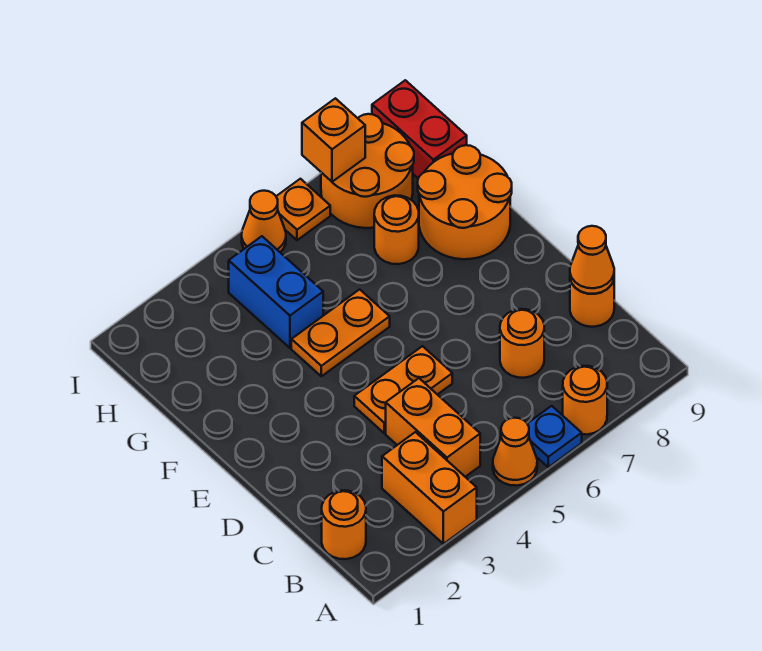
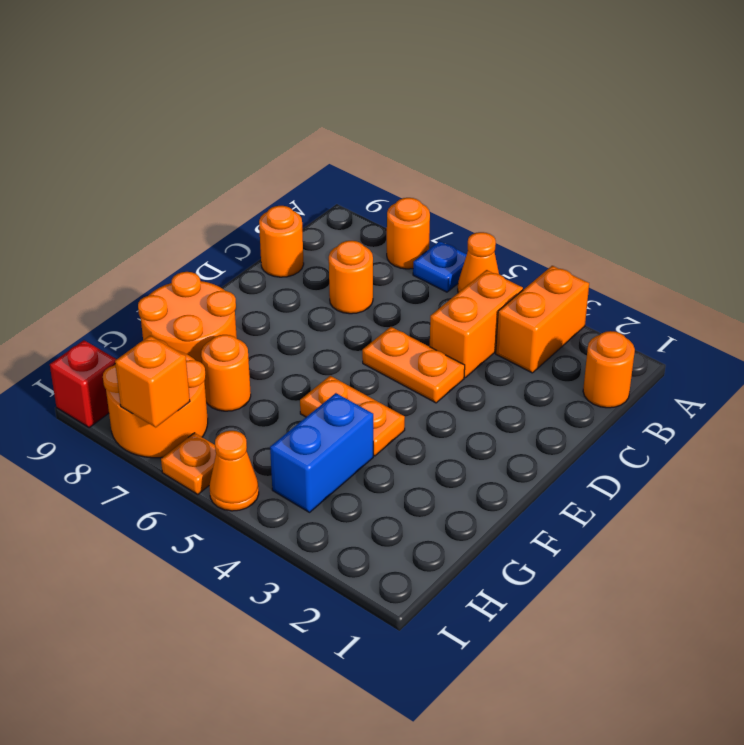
orange cone C9 level 2 -> none
red brick H9:I9 level 1 -> red brick I9 level 1

